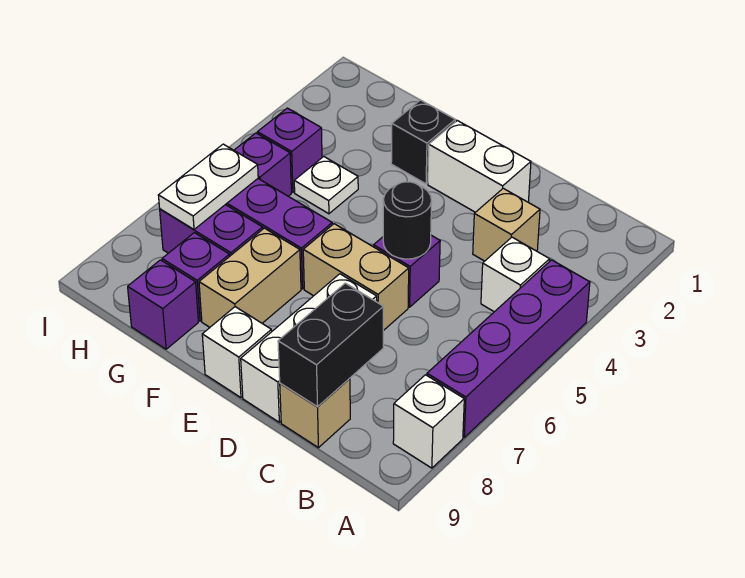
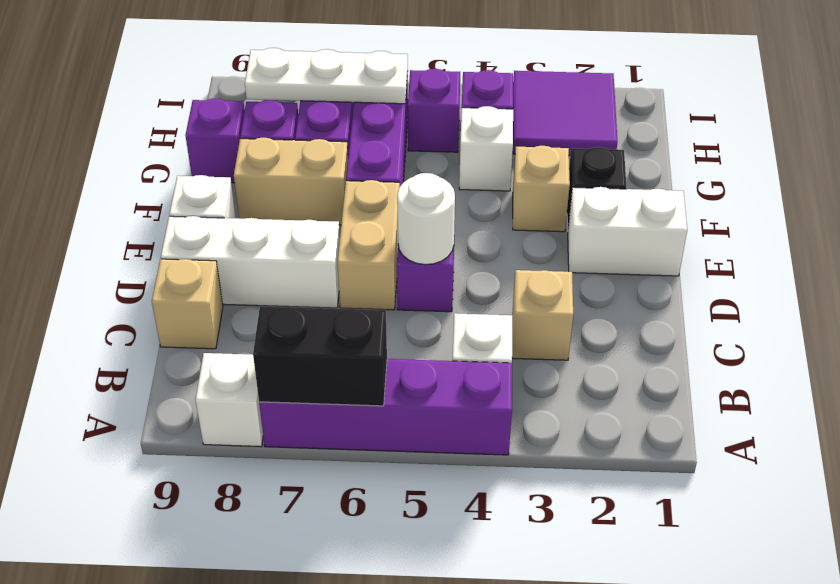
black brick C8:C9 level 2 -> black brick A6:A7 level 2
white brick D2:E2 level 1 -> white brick E1:E2 level 1
black round brick D5 level 2 -> white round brick D5 level 2
none -> tan brick F3 level 1
white plate G4 level 1 -> white brick G4 level 1
none -> purple tile H2:I3 level 1
white plate H6:H7 level 2 -> white plate H6:H8 level 2

